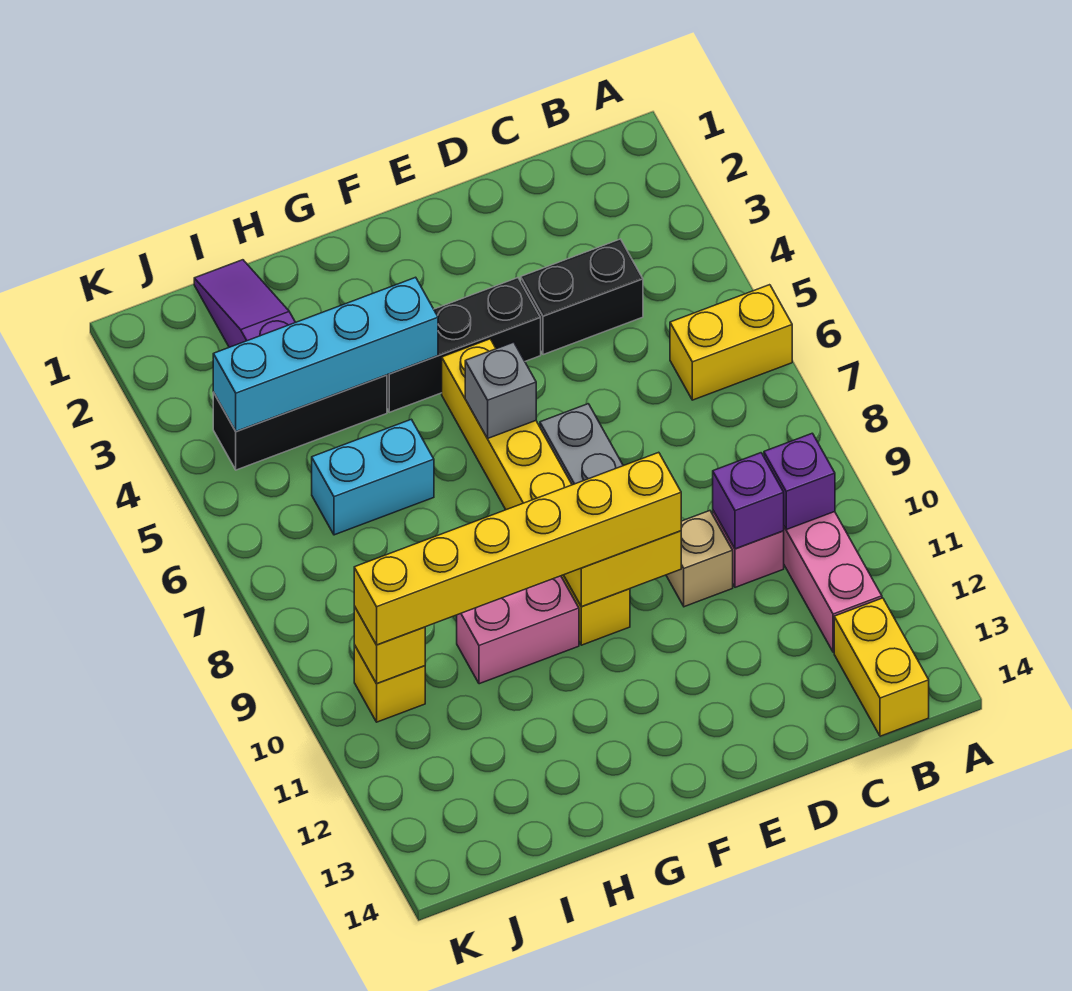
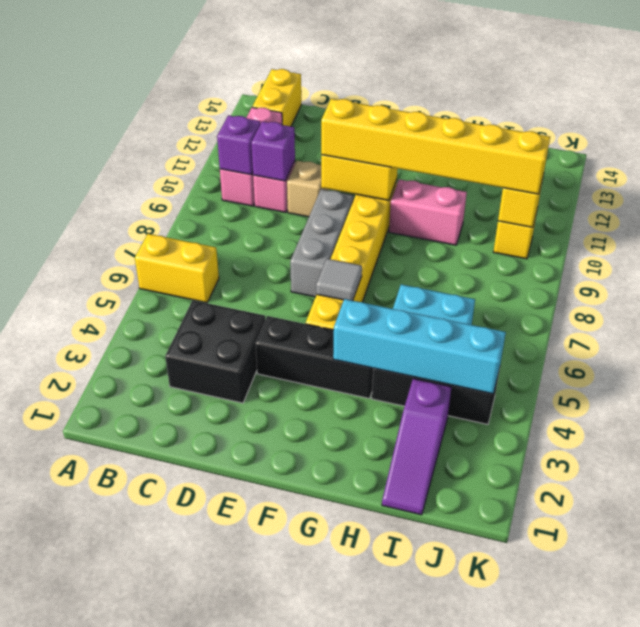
black brick C4:D4 level 1 -> black brick C3:D4 level 1
grey brick F6 level 2 -> grey tile F6 level 2

